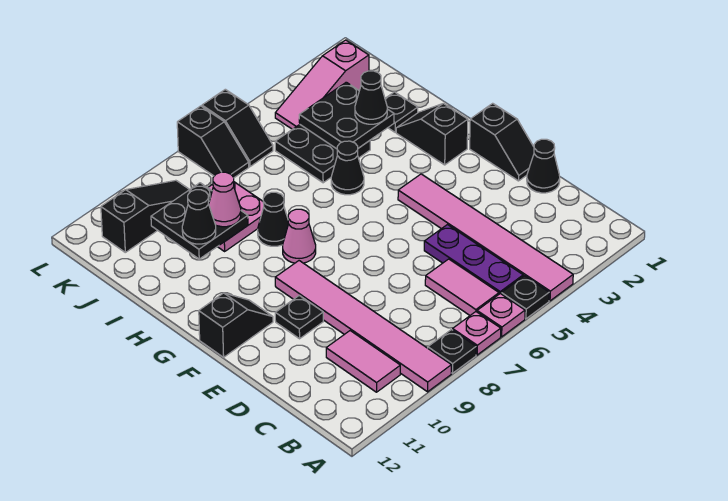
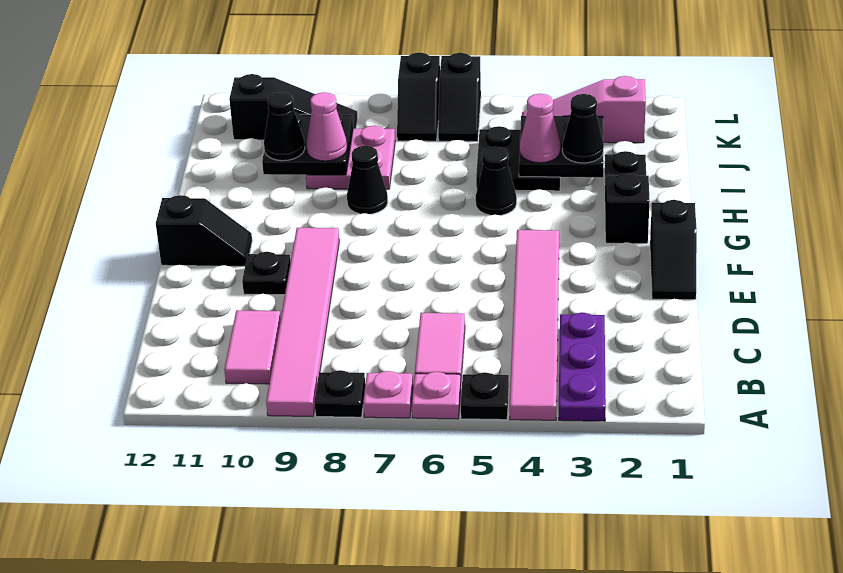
purple plate B5:D5 level 1 -> purple plate A3:C3 level 1
black cone D1 level 1 -> none
pink cone G8 level 1 -> pink cone I4 level 3

